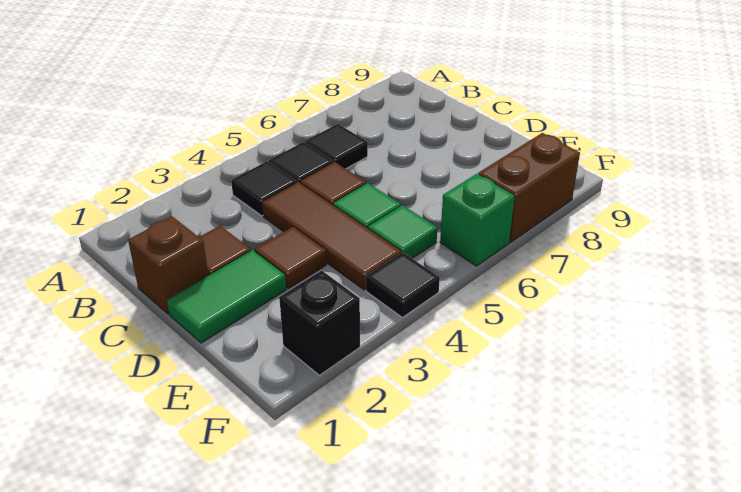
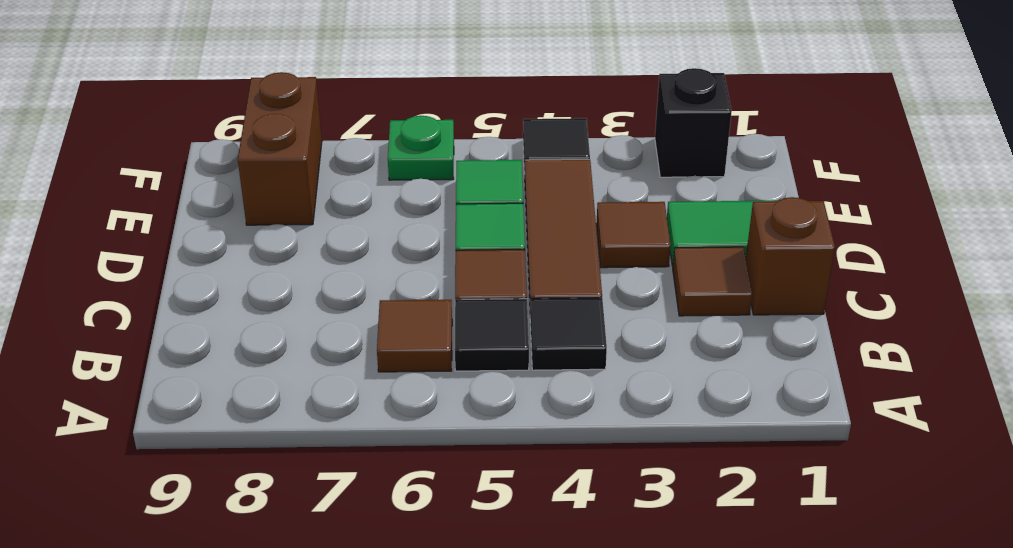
black tile B6 level 1 -> brown tile B6 level 1
green brick F6 level 1 -> green plate F6 level 1
brown brick F7:F8 level 1 -> brown brick E8:F8 level 1

